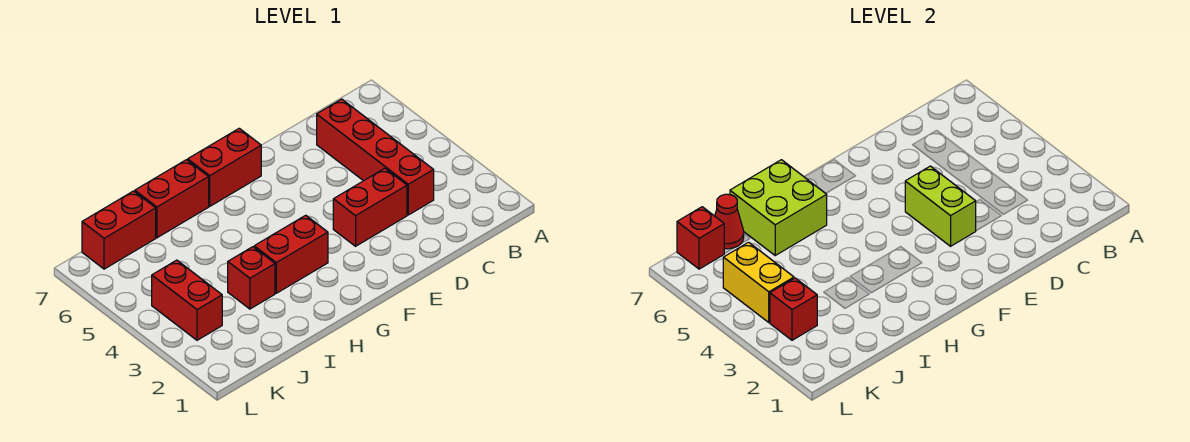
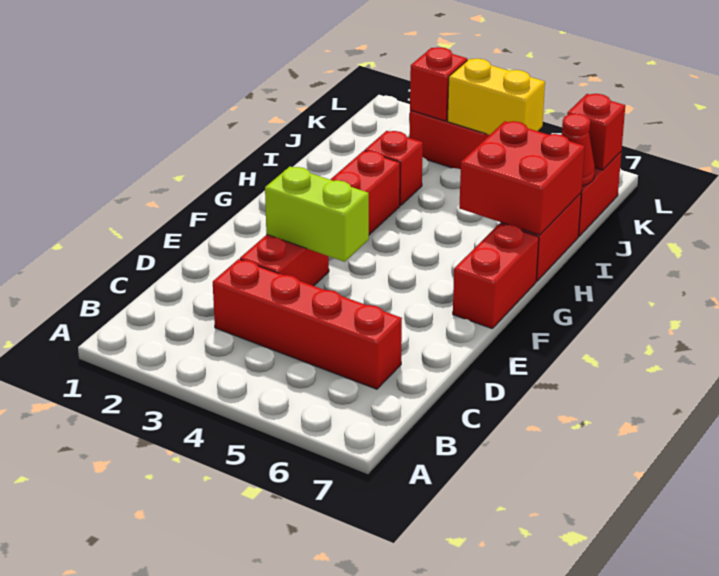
lime brick H6:I7 level 2 -> red brick H6:I7 level 2

